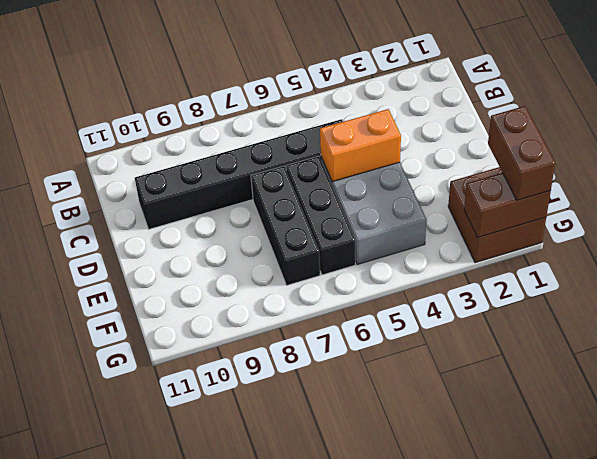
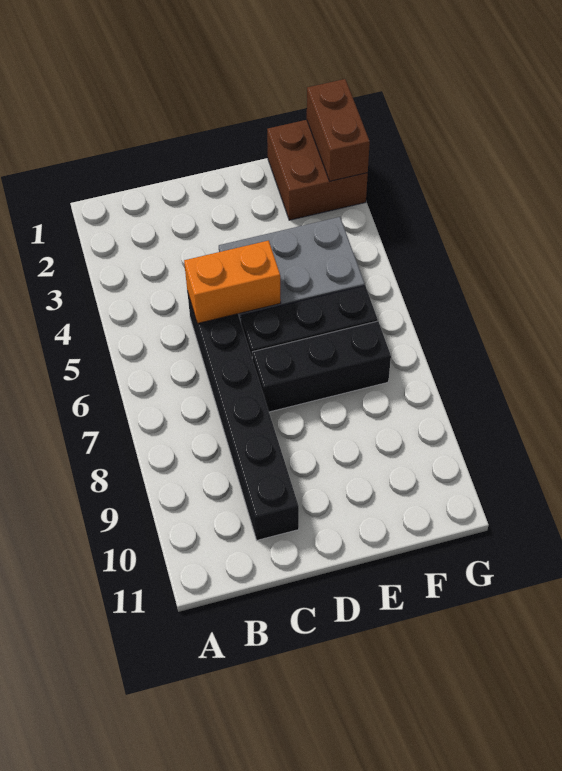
orange brick D4:D5 level 2 -> orange brick C5:D5 level 2
brown brick F1:G1 level 3 -> none

